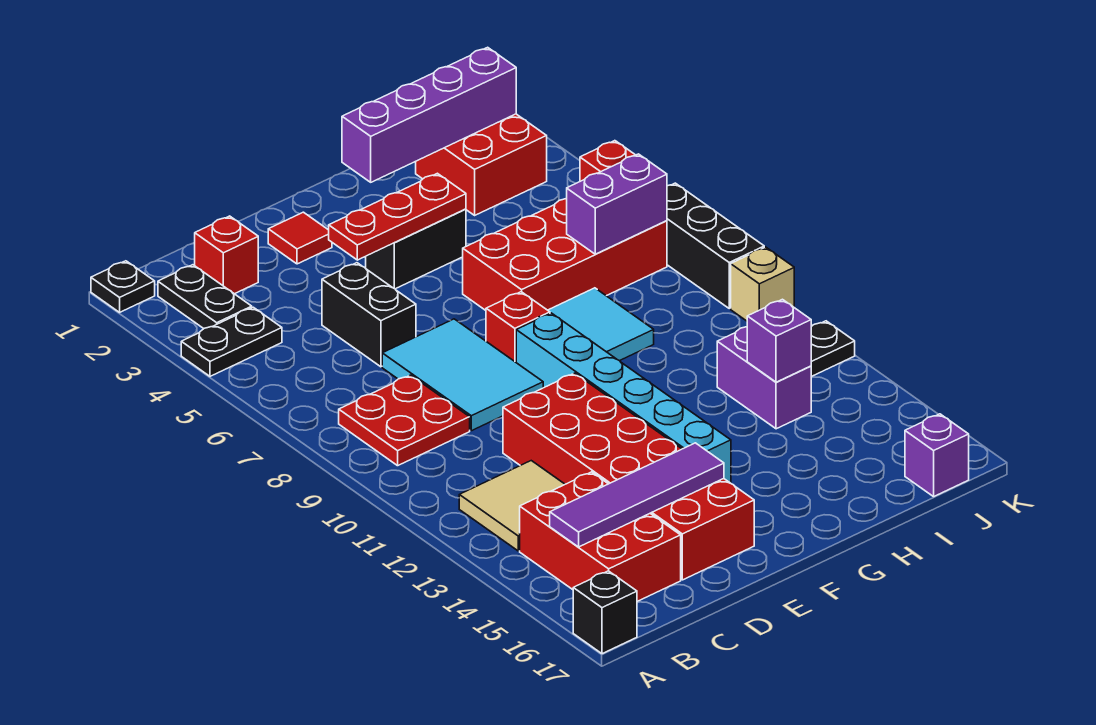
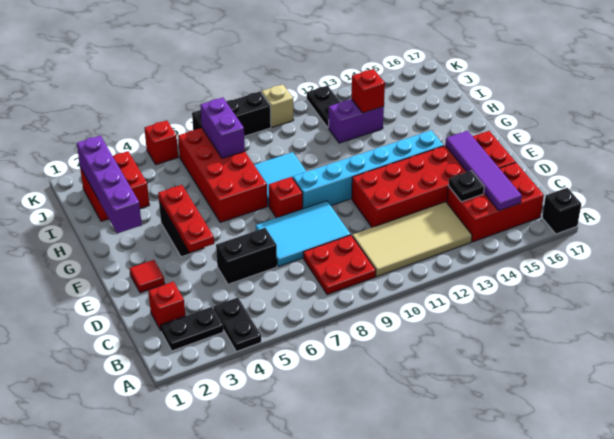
black plate A1 level 1 -> black plate C14 level 2
tan tile B12:C13 level 1 -> tan tile B10:C13 level 1
purple brick I13 level 2 -> red brick I13 level 2
purple brick J17 level 1 -> none

